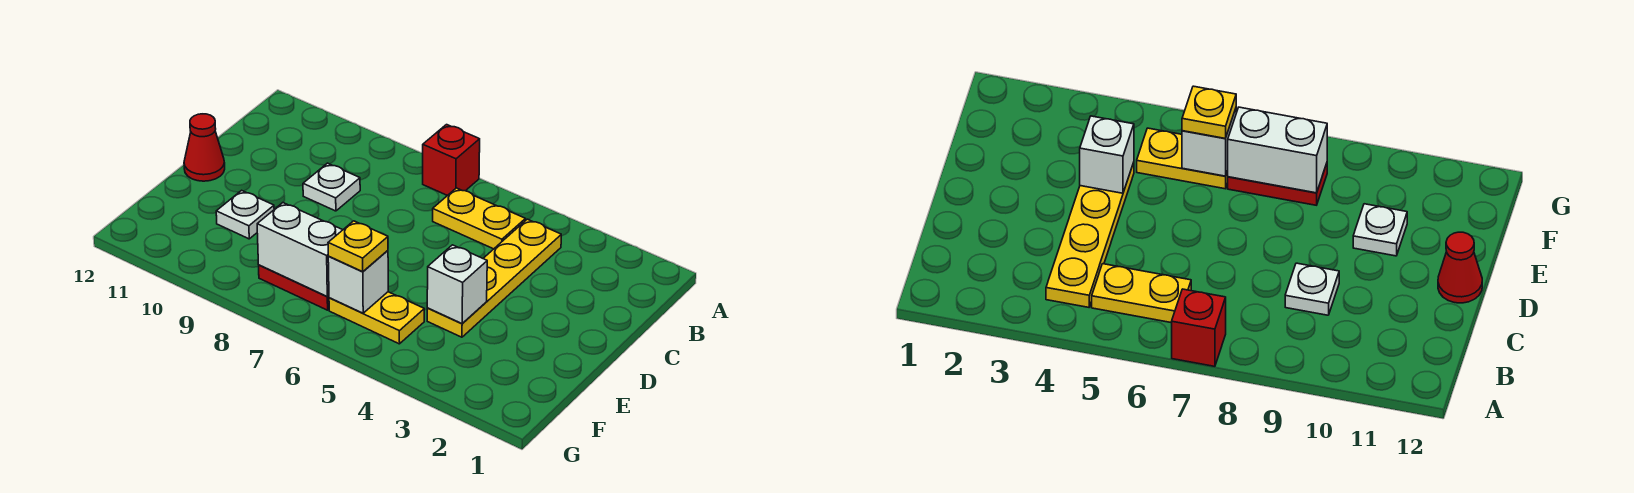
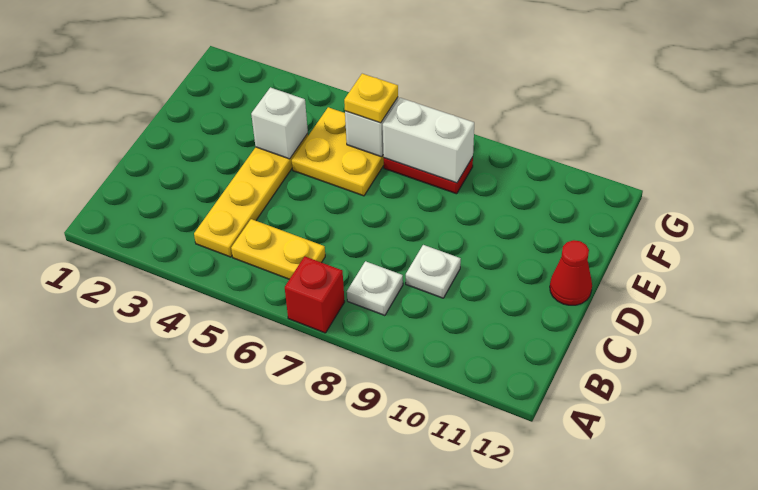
white plate E10 level 1 -> white plate B8 level 1
yellow plate F5:F6 level 1 -> yellow plate E5:F6 level 1

